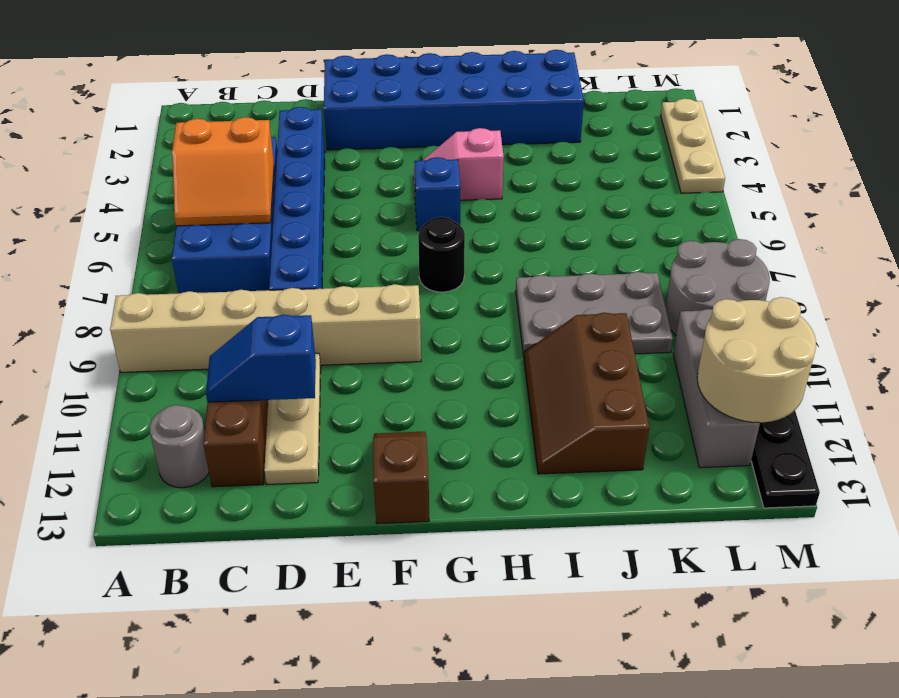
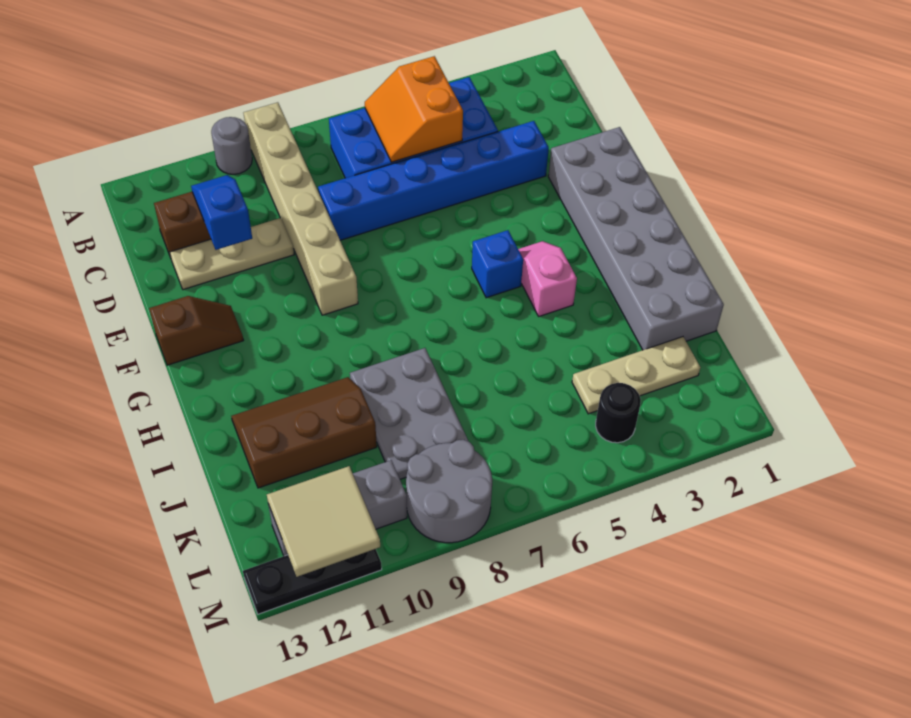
grey round brick B12 level 1 -> grey round brick A10 level 1
blue brick E1:J2 level 1 -> grey brick E1:J2 level 1
black round brick G7 level 1 -> black round brick L4 level 1
tan round brick L11:M12 level 2 -> tan tile L11:M12 level 2
tan plate M2:M4 level 1 -> tan plate K2:K4 level 1

